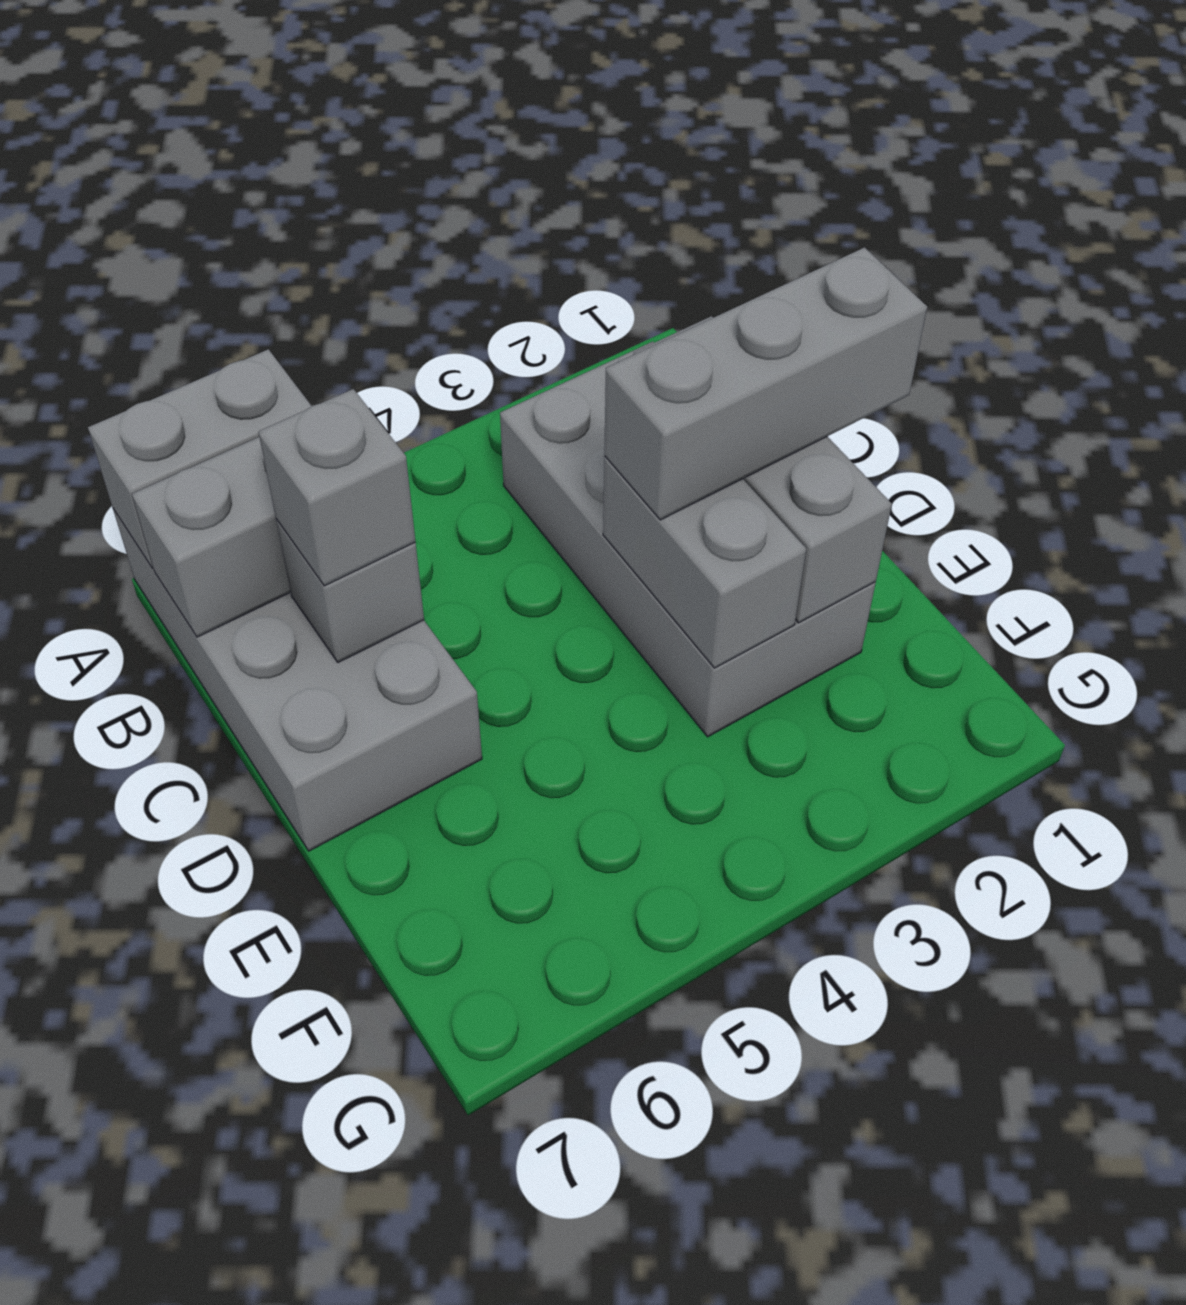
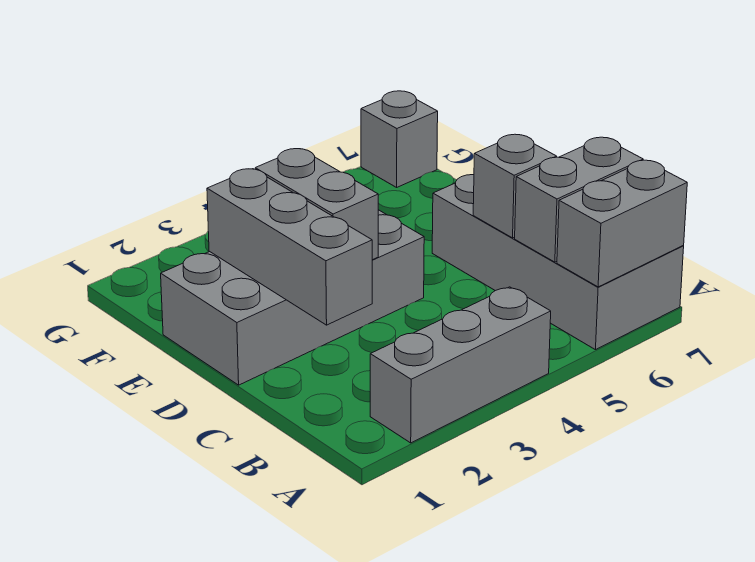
grey brick B2:E3 level 1 -> grey brick D1:E4 level 1
grey brick C6 level 3 -> grey brick G7 level 1
grey brick D1:D3 level 3 -> grey brick A2:A4 level 1

